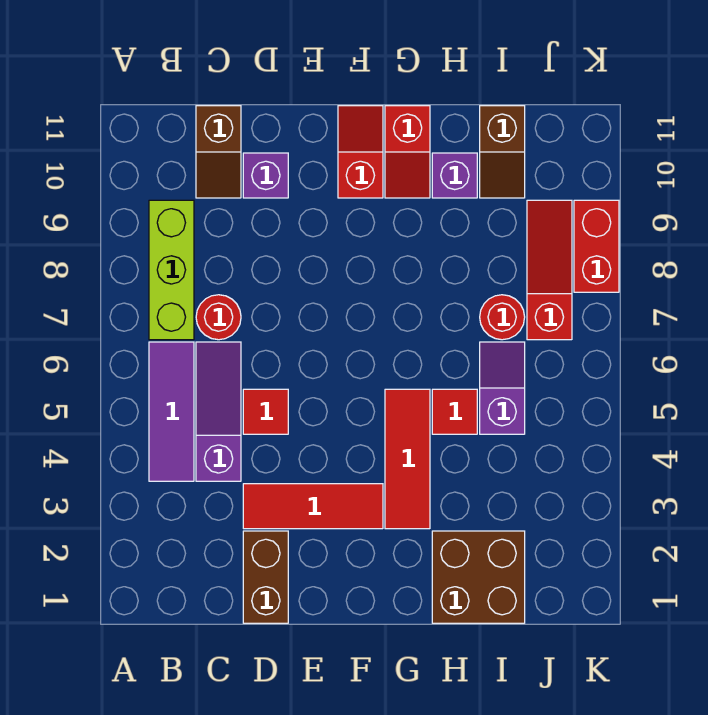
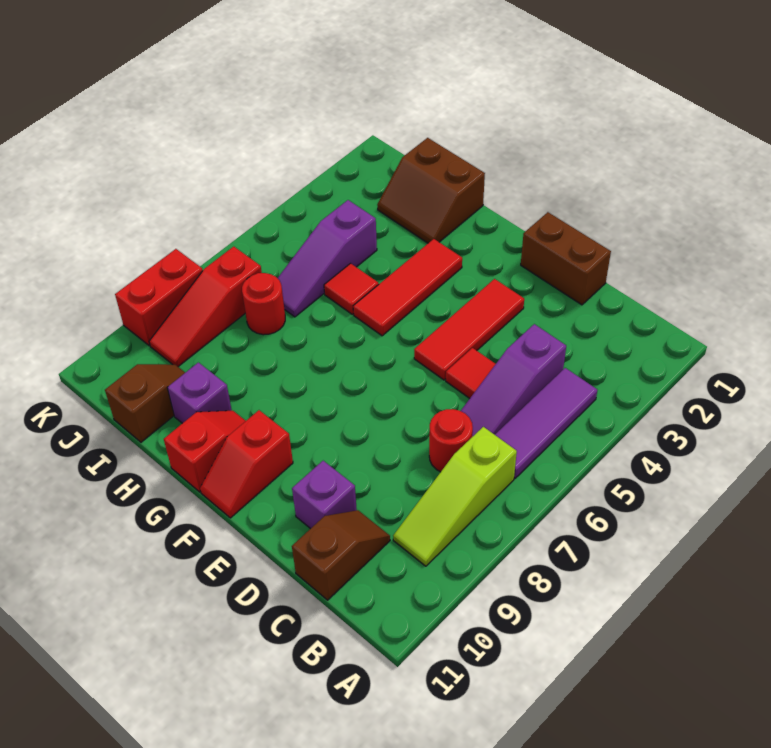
lime brick B7:B9 level 1 -> lime slope B7:B9 level 1 top 7
brown brick D1:D2 level 1 -> brown brick D1:E1 level 1
red tile D3:F3 level 1 -> red tile E3:E5 level 1
brown brick H1:I2 level 1 -> brown slope H1:I2 level 1 top 1
purple slope I5:I6 level 1 top 5 -> purple slope I4:I6 level 1 top 4

